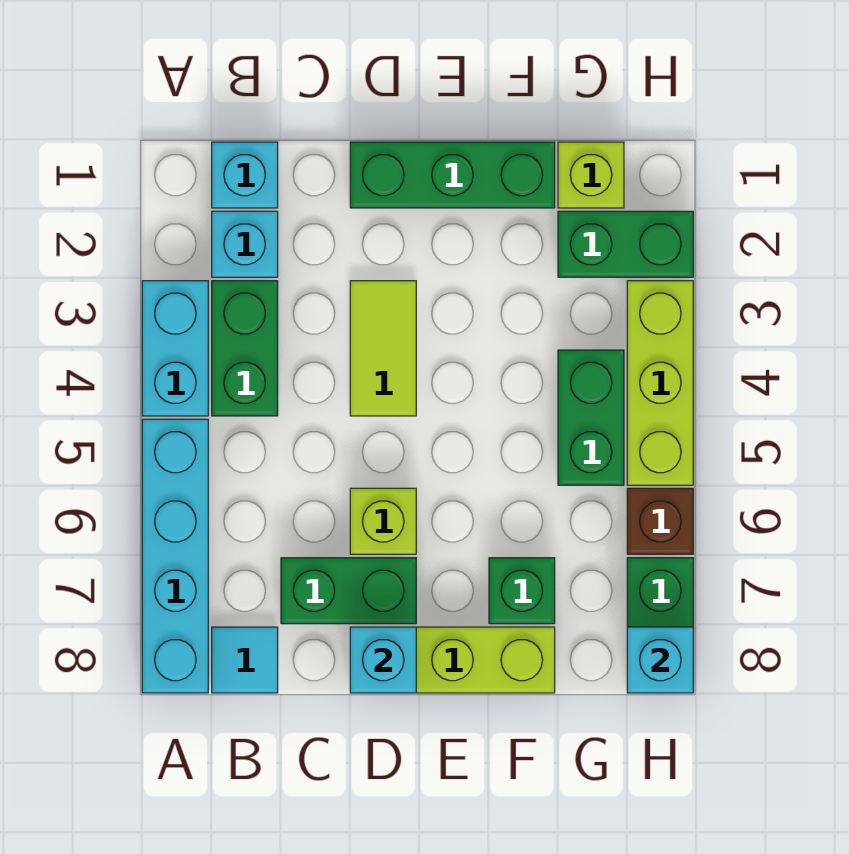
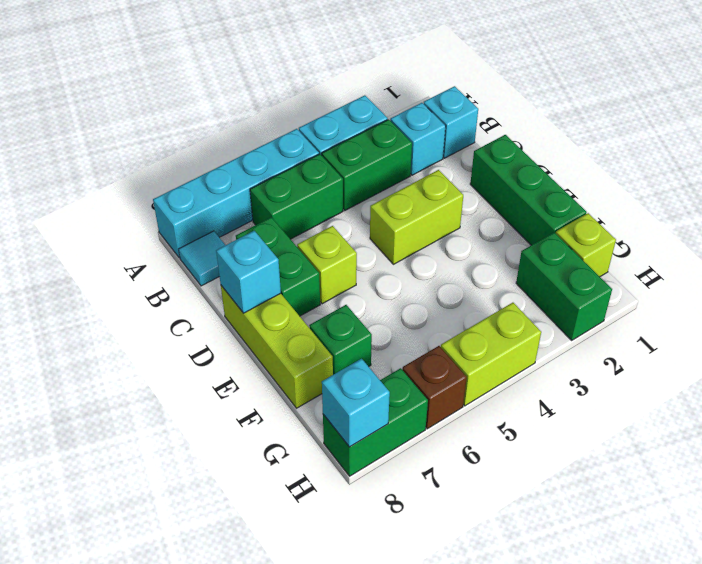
lime tile D3:D4 level 1 -> lime brick D3:D4 level 1
green brick G4:G5 level 1 -> green brick B5:B6 level 1
lime brick H3:H5 level 1 -> lime brick H4:H5 level 1

